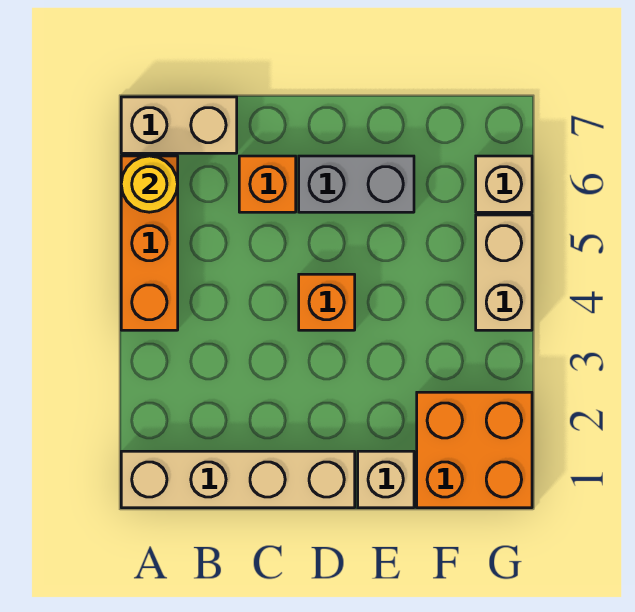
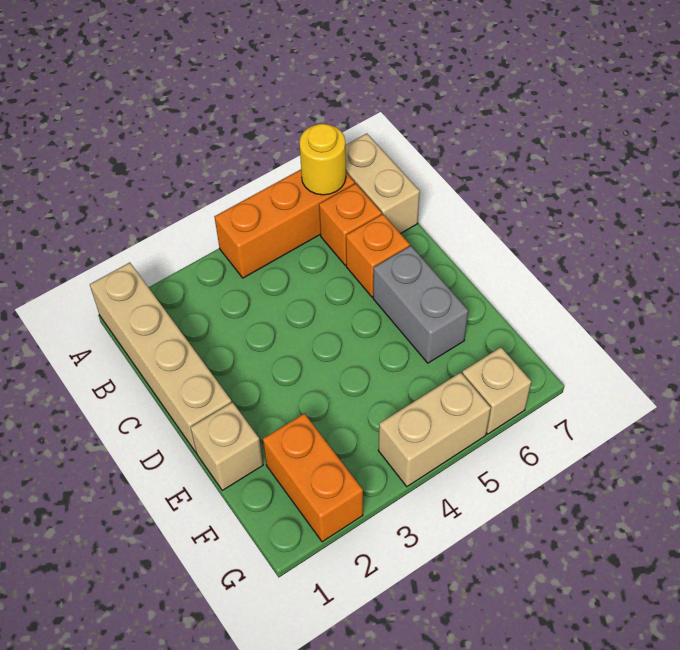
orange brick D4 level 1 -> orange brick B6 level 1
orange brick F1:G2 level 1 -> orange brick F2:G2 level 1

